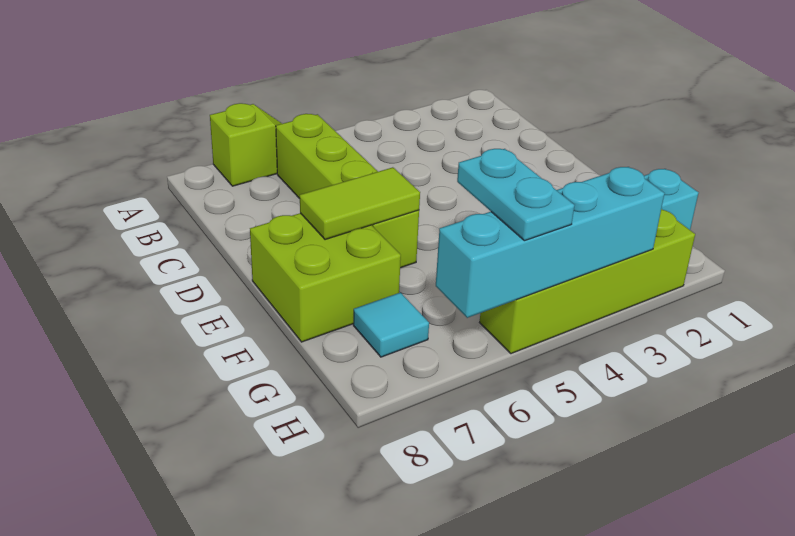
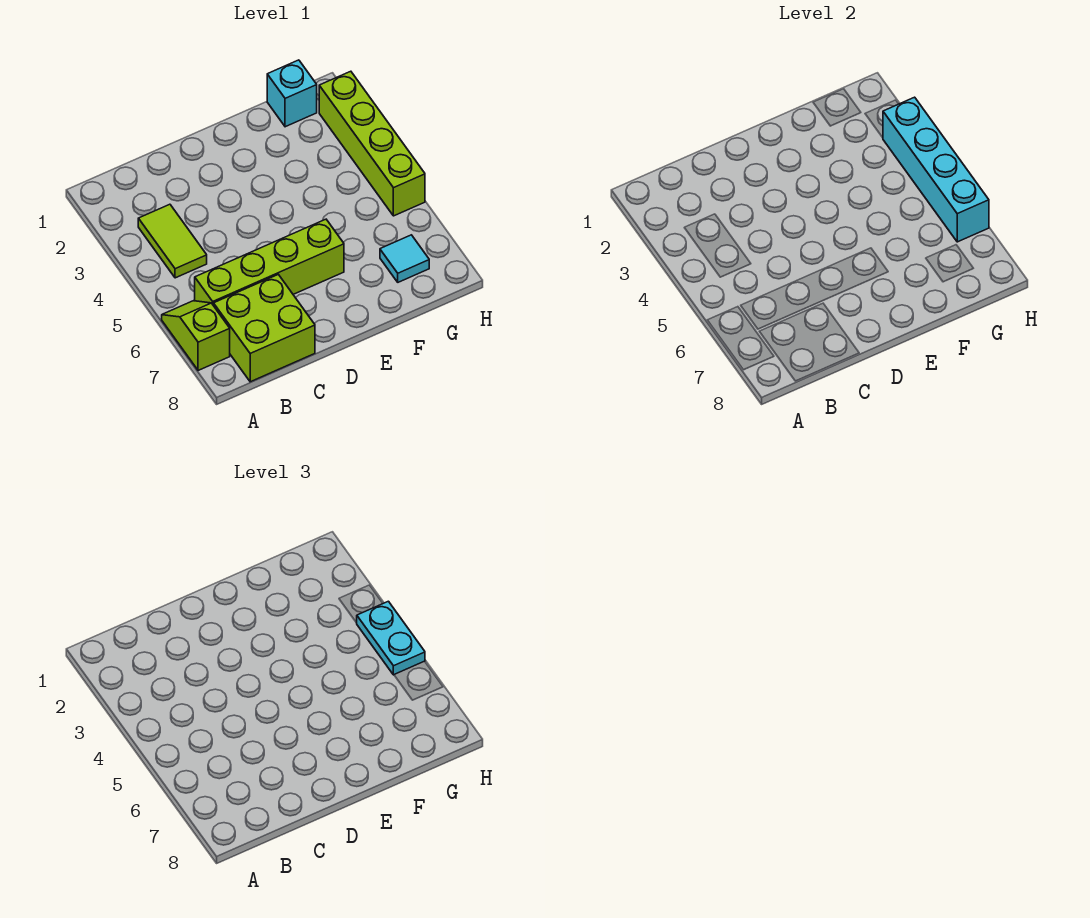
lime tile E6:E7 level 2 -> lime tile B3:B4 level 1
lime brick E7:F8 level 1 -> lime brick B7:C8 level 1
cyan plate G5:H5 level 3 -> cyan plate H4:H5 level 3

